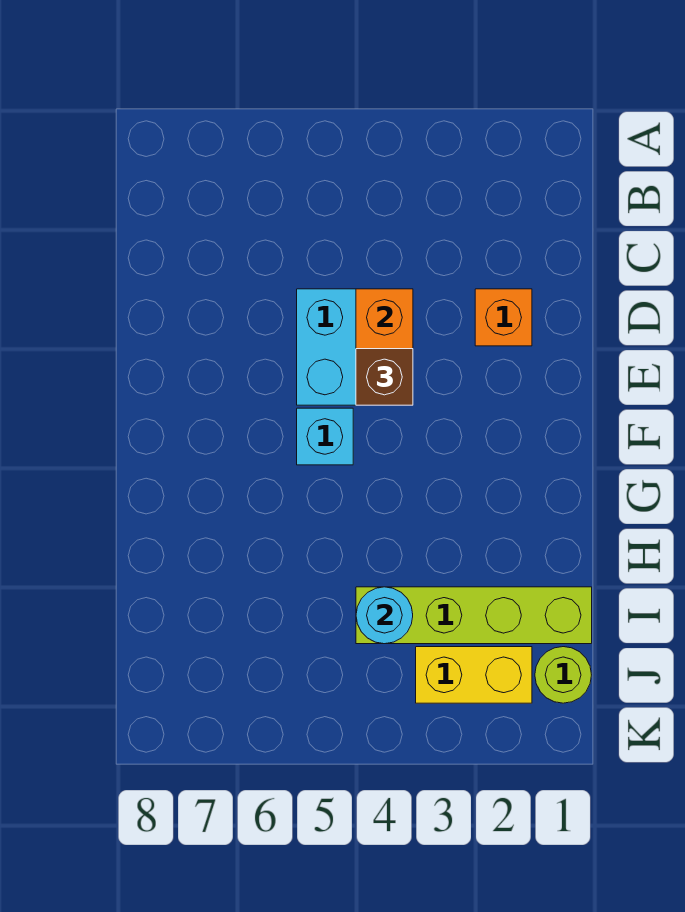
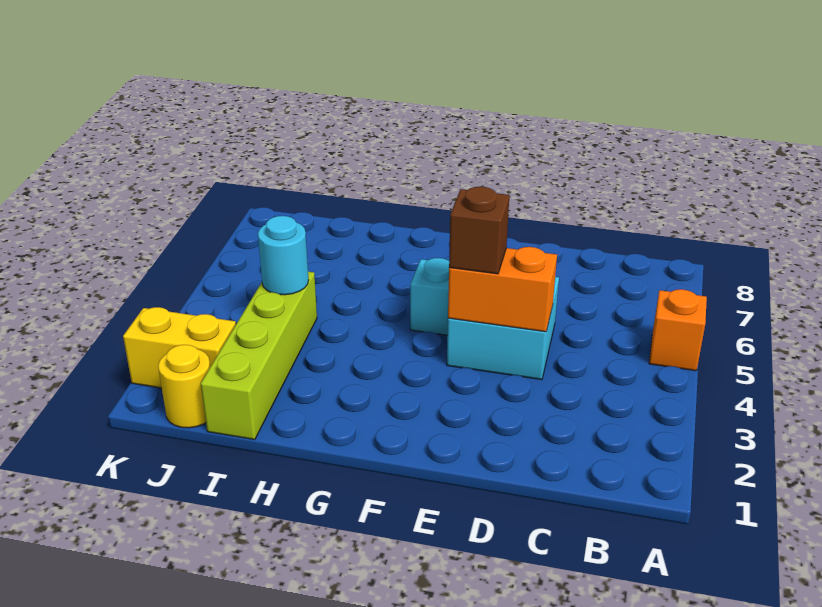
orange brick D2 level 1 -> orange brick A5 level 1
lime round brick J1 level 1 -> yellow round brick J1 level 1
yellow brick J2:J3 level 1 -> yellow brick J2:K2 level 1

